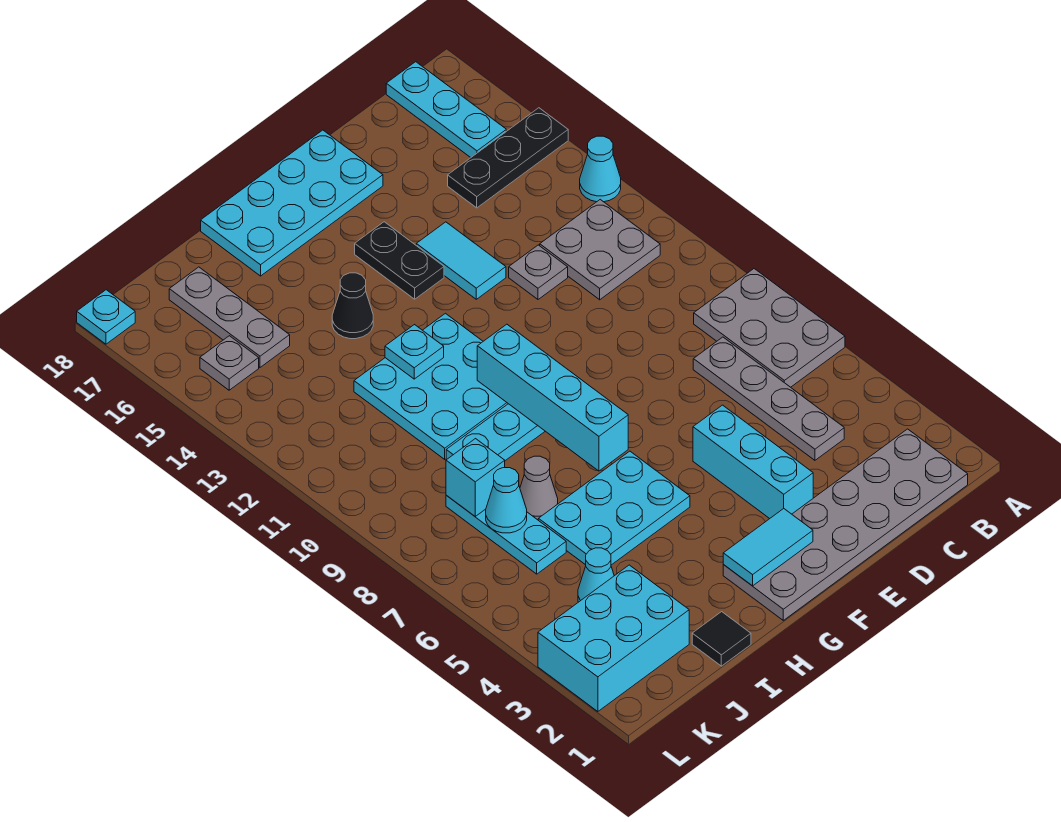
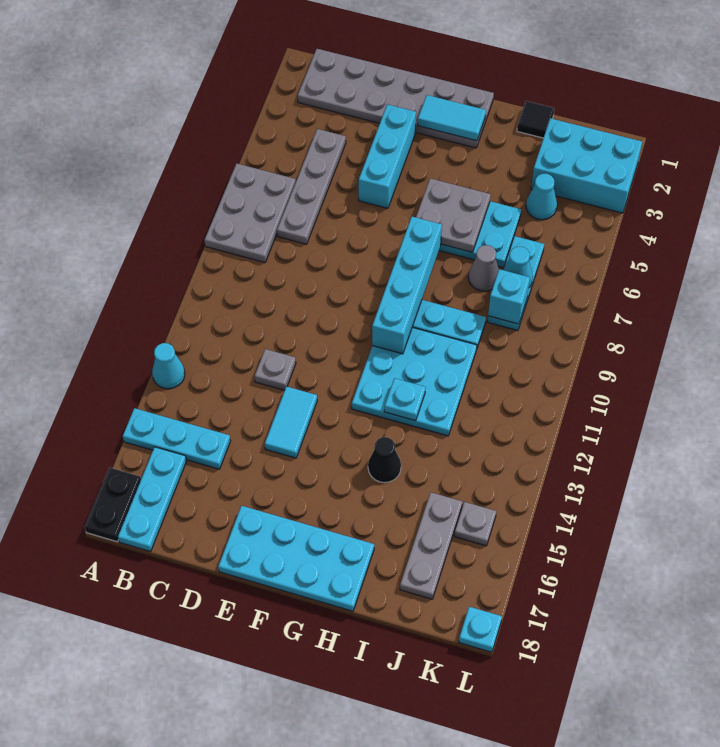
black plate A15:C15 level 1 -> cyan plate A15:C15 level 1
grey plate B11:C12 level 1 -> grey plate G5:H6 level 2
black plate F14:F15 level 1 -> black plate A17:A18 level 1

